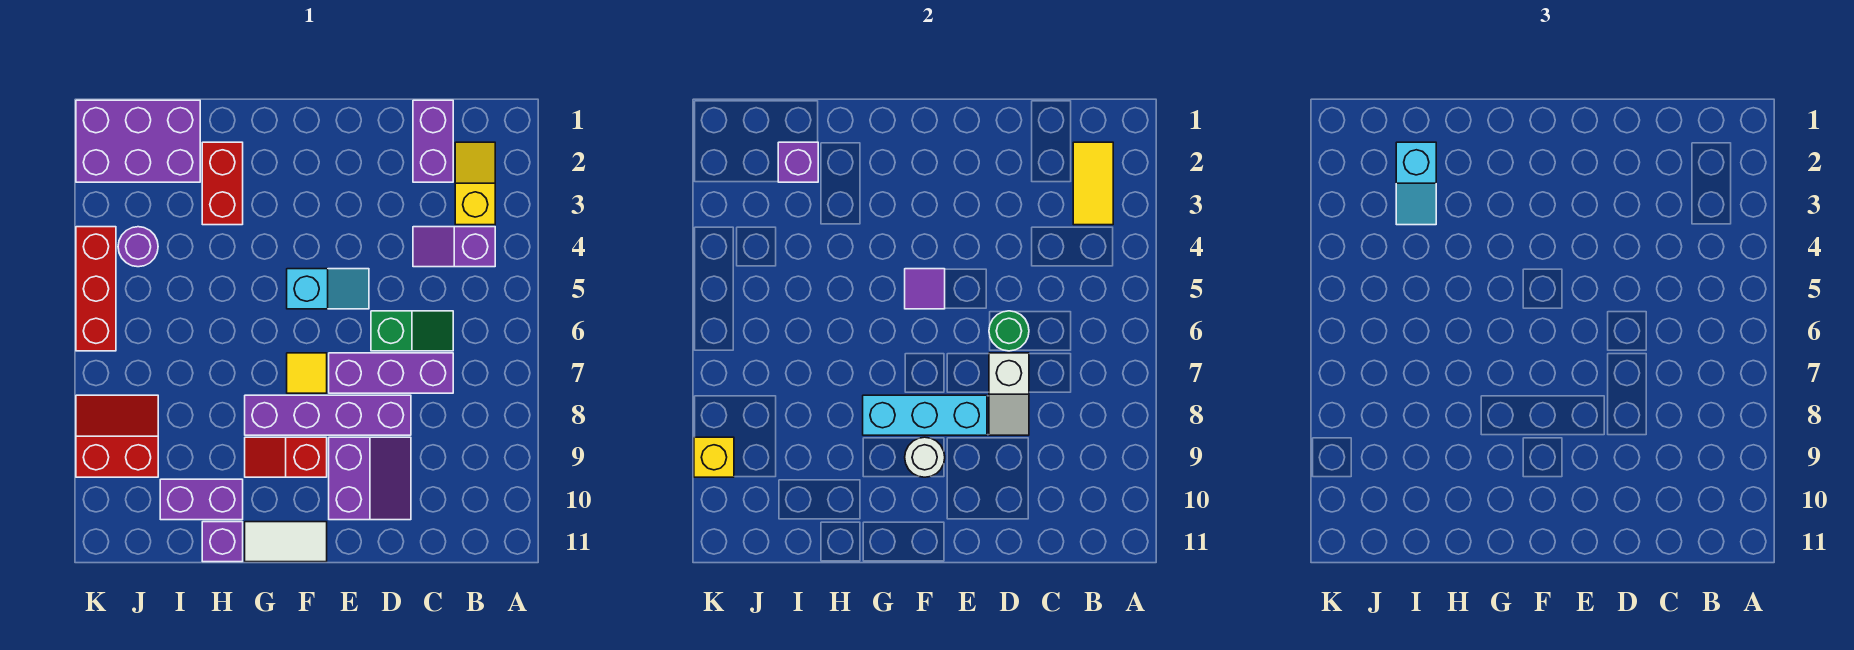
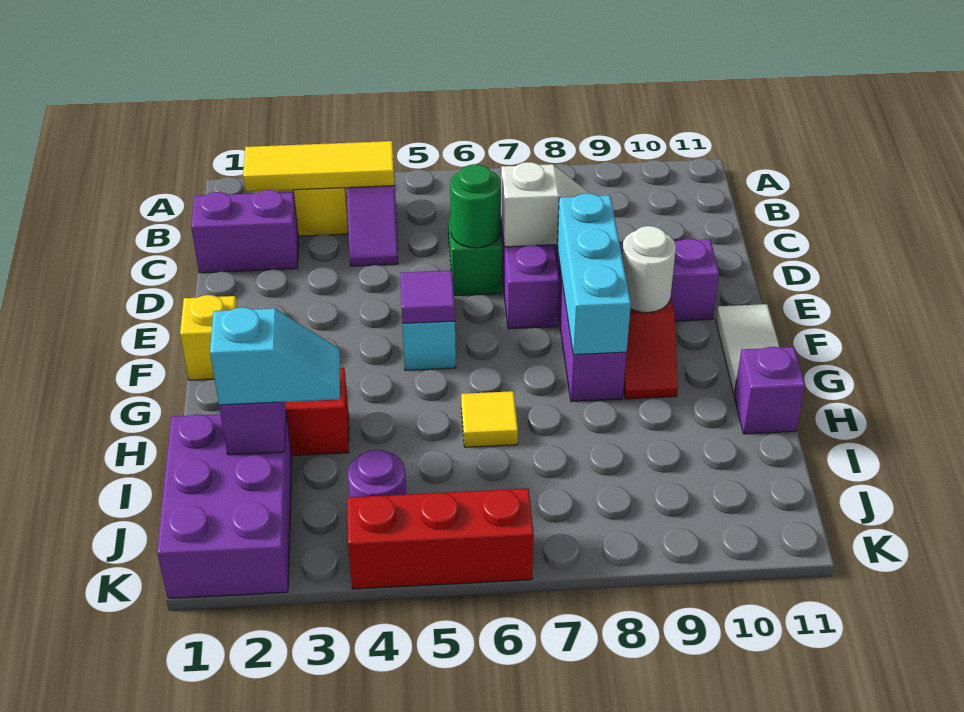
yellow tile B2:B3 level 2 -> yellow tile B2:B4 level 2
yellow tile F7 level 1 -> yellow tile H6 level 1
purple brick H10:I10 level 1 -> none
red slope J8:K9 level 1 top 9 -> none
yellow brick K9 level 2 -> yellow brick F1 level 1

